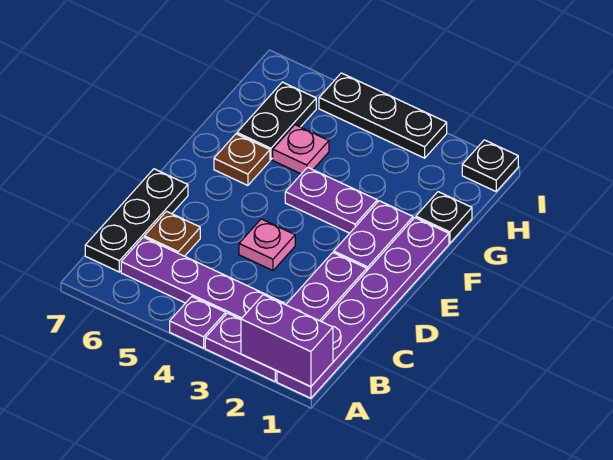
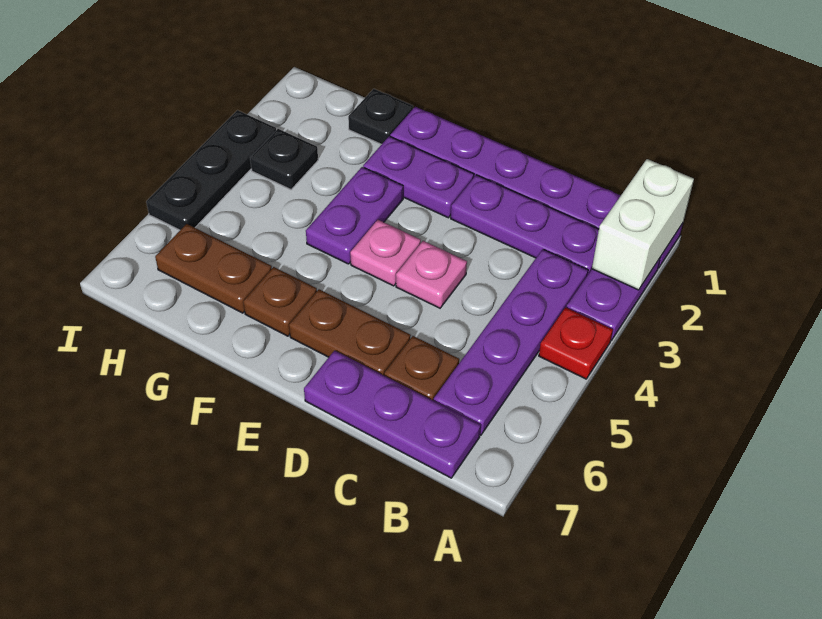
purple brick A1:A2 level 2 -> white brick A1:A2 level 2
purple plate A4 level 1 -> red plate A4 level 1
black plate B7:D7 level 1 -> purple plate B7:D7 level 1
none -> brown plate D6:E6 level 1
pink plate G5 level 1 -> pink plate E4 level 1
black plate G6:H6 level 1 -> brown plate G6:H6 level 1
black plate I1 level 1 -> black plate H3 level 1

